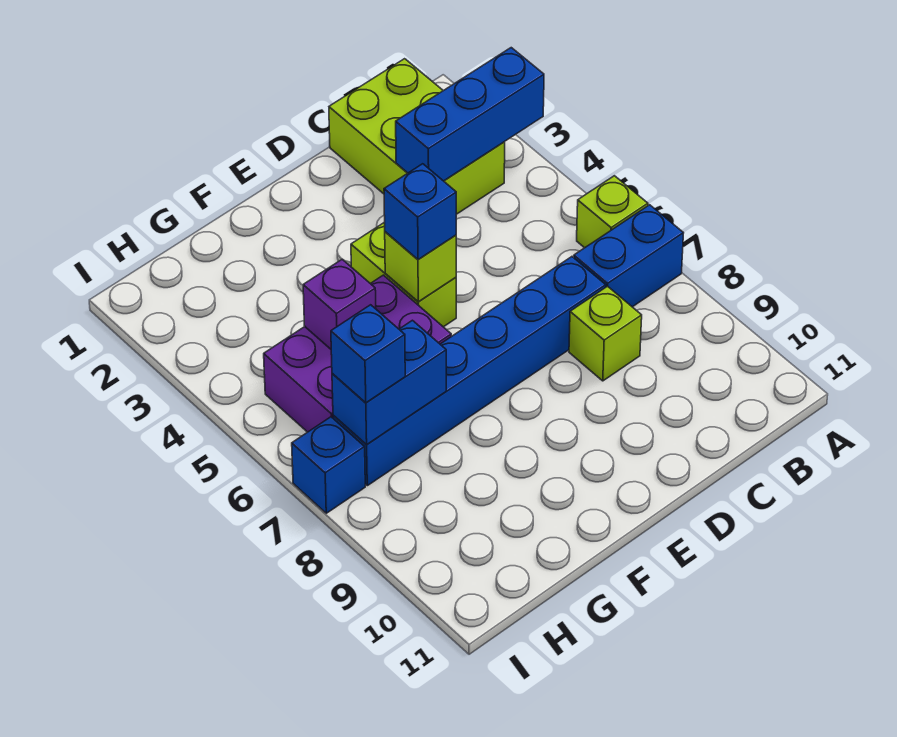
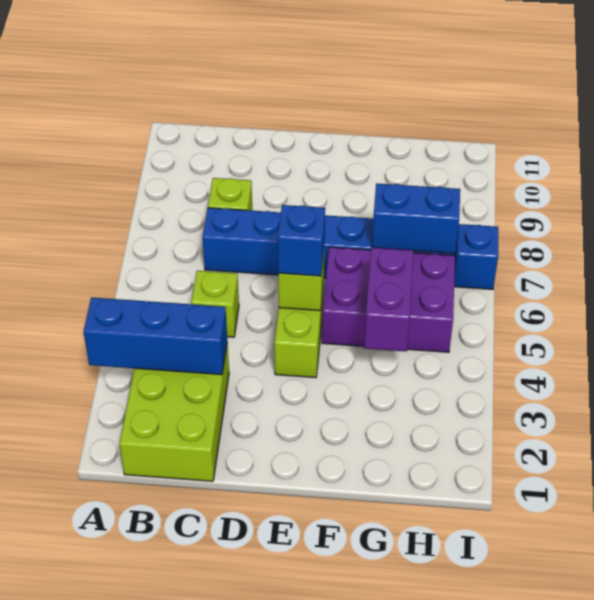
lime brick A6 level 1 -> lime brick C5 level 1
blue brick A7:B7 level 1 -> none
purple brick G5 level 2 -> purple brick G4:G5 level 2
blue brick H7 level 3 -> none

